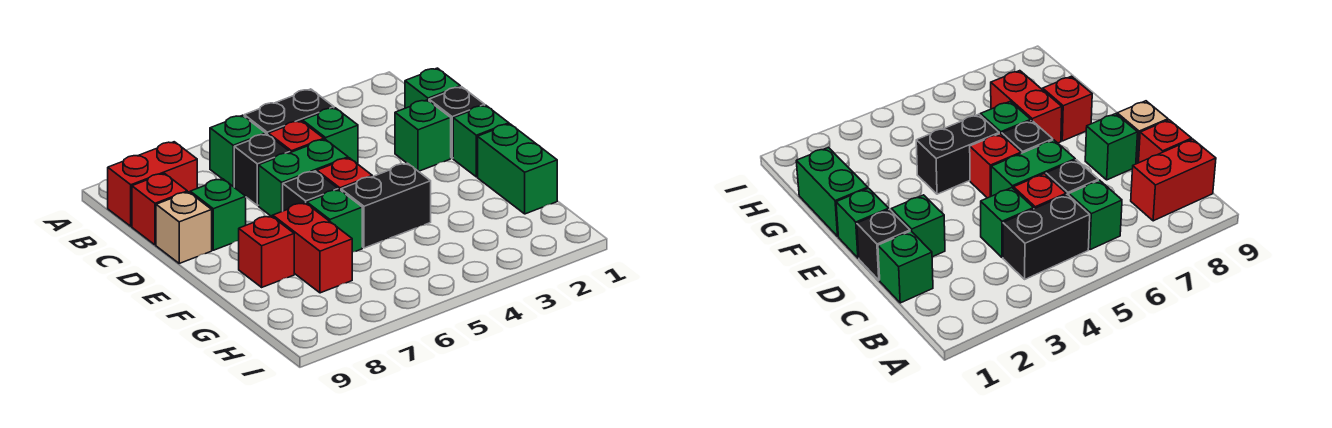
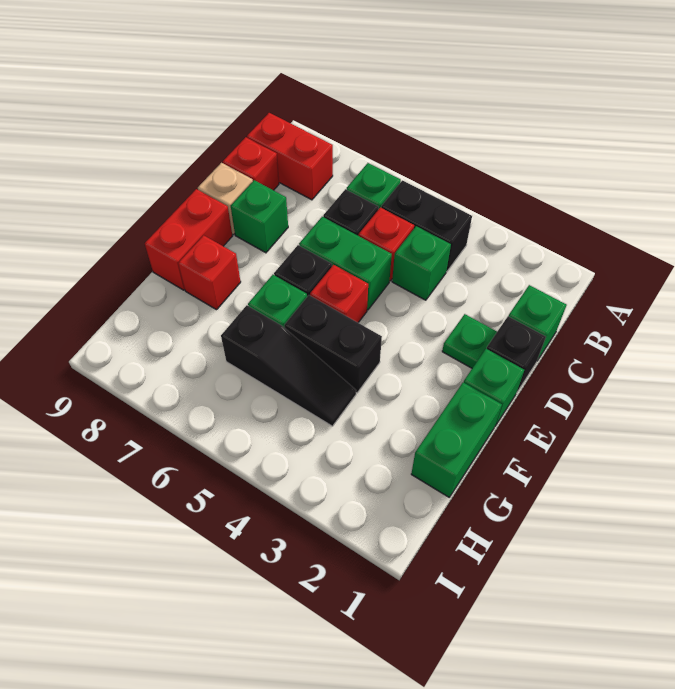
green brick D2 level 1 -> green plate D2 level 1
red brick F7:G7 level 1 -> red brick E9:F9 level 1
none -> black slope G4:G6 level 1 top 6

